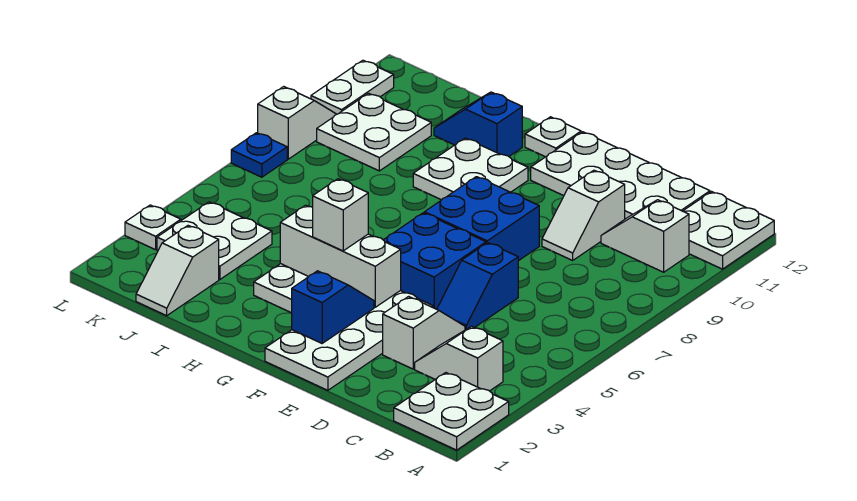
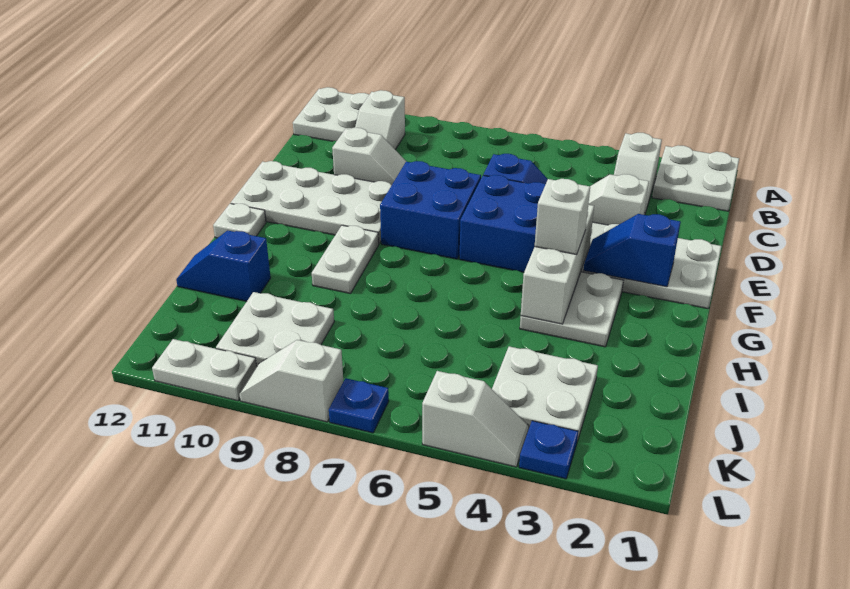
white plate C11:F12 level 1 -> white plate E9:F12 level 1
white plate G9:H10 level 1 -> white plate G9:H9 level 1
blue slope H11:I11 level 1 top H -> blue slope I11:I12 level 1 top 11
white slope J1:J2 level 1 top 2 -> white slope L4:L5 level 1 top 5
white plate L3 level 1 -> blue plate L3 level 1

